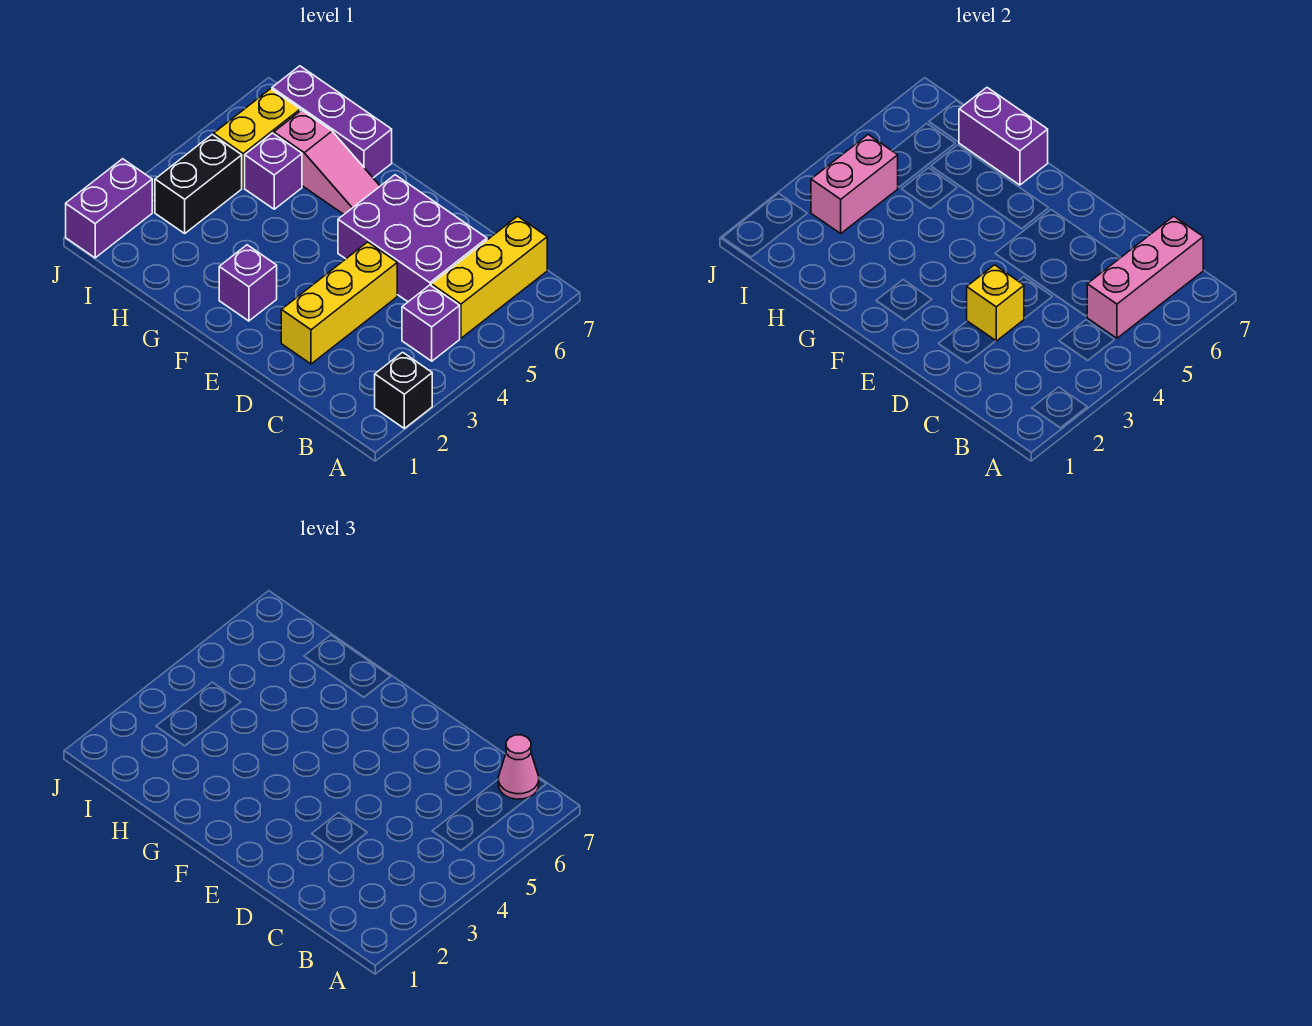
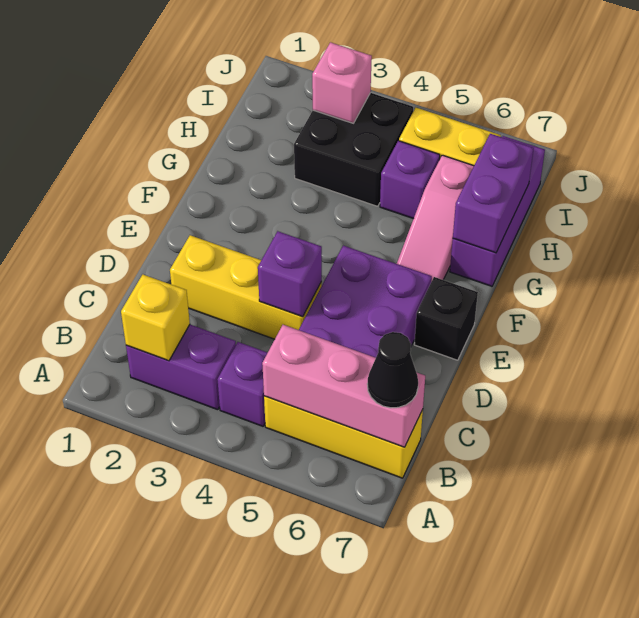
black brick A2 level 1 -> black brick E7 level 1
pink cone B7 level 3 -> black cone B7 level 3
yellow brick D3 level 2 -> yellow brick B2 level 2
purple brick F2 level 1 -> purple brick D4 level 2
black brick I3:I4 level 1 -> black brick H3:I4 level 1
pink brick I3:I4 level 2 -> pink brick I3 level 2
purple brick J1:J2 level 1 -> purple brick B2:B3 level 1

